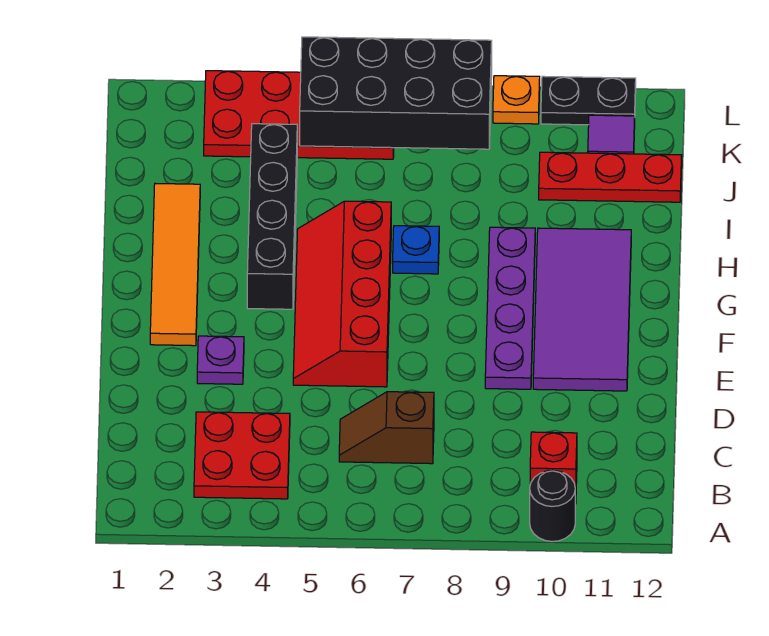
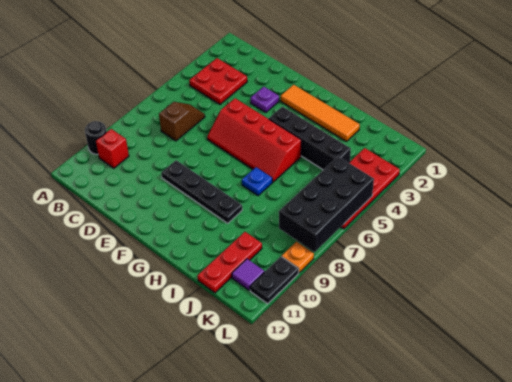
red slope E5:H6 level 1 top 6 -> red slope E5:H6 level 1 top 5
purple plate E9:H9 level 1 -> black plate E9:H9 level 1
purple tile E10:H11 level 1 -> none

